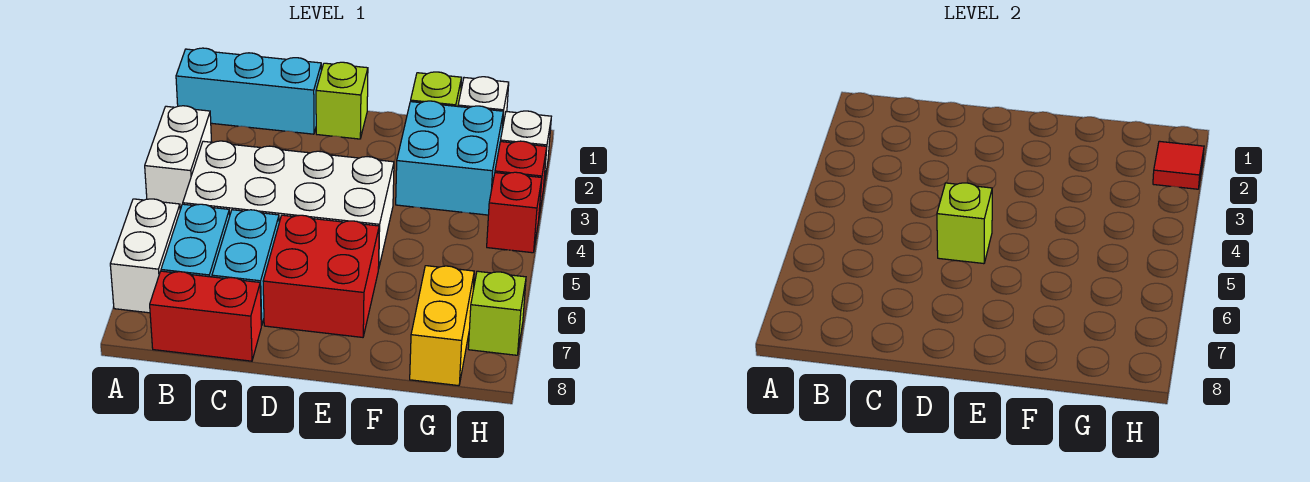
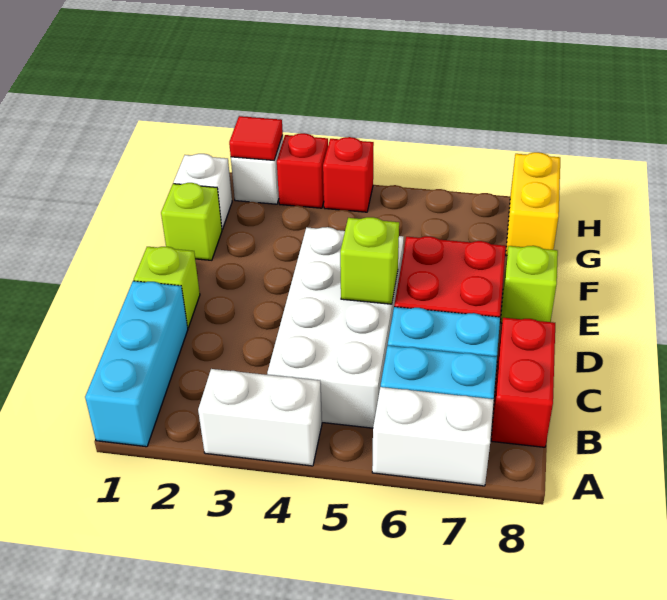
cyan brick F2:G3 level 1 -> none
yellow brick G7:G8 level 1 -> yellow brick G8:H8 level 1
lime brick H7 level 1 -> lime brick E8 level 1

